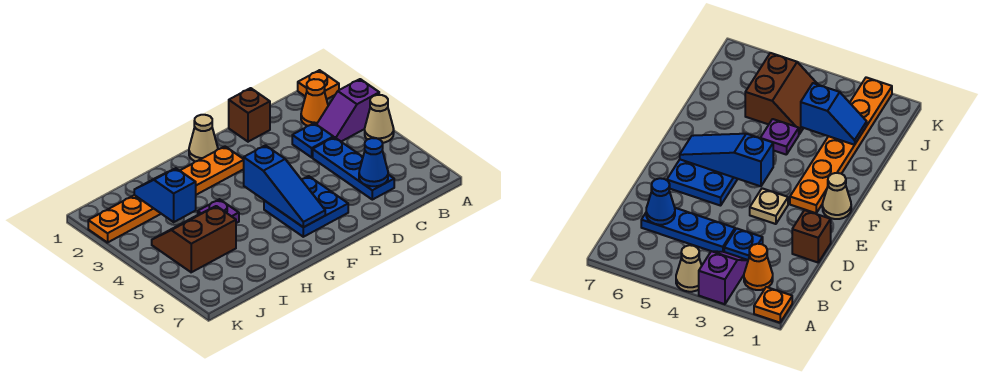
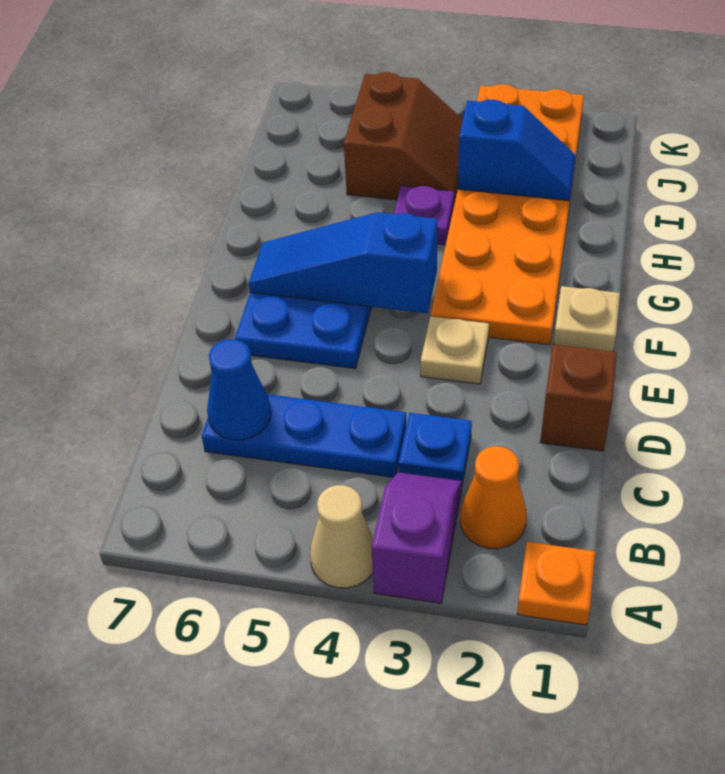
tan cone F1 level 1 -> tan plate F1 level 1
orange plate F2:K2 level 1 -> orange plate F2:K3 level 1

